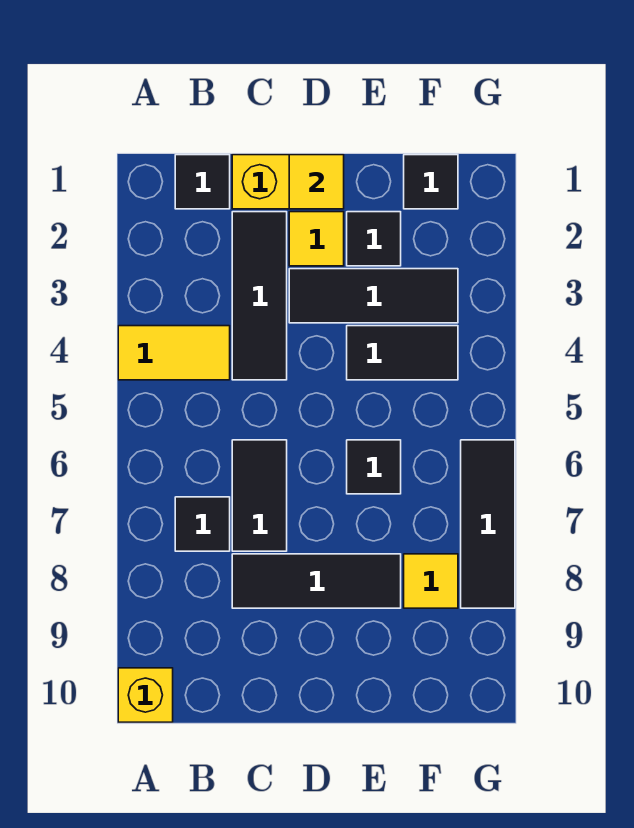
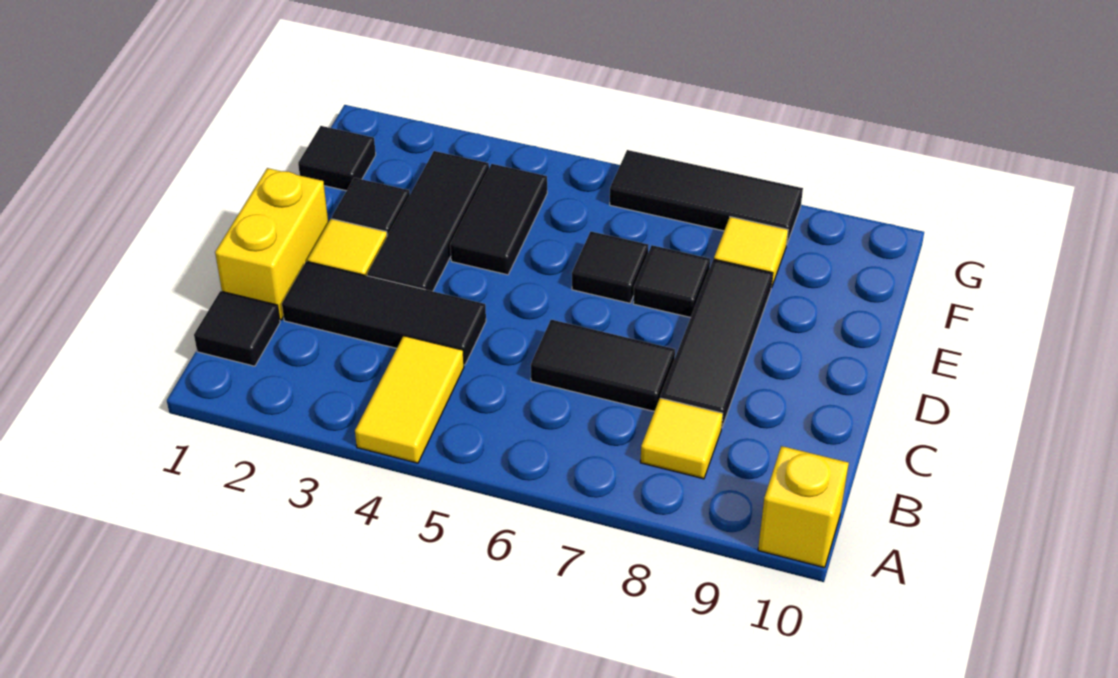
black tile B7 level 1 -> black tile E7 level 1
yellow tile D1 level 2 -> yellow tile B8 level 1

